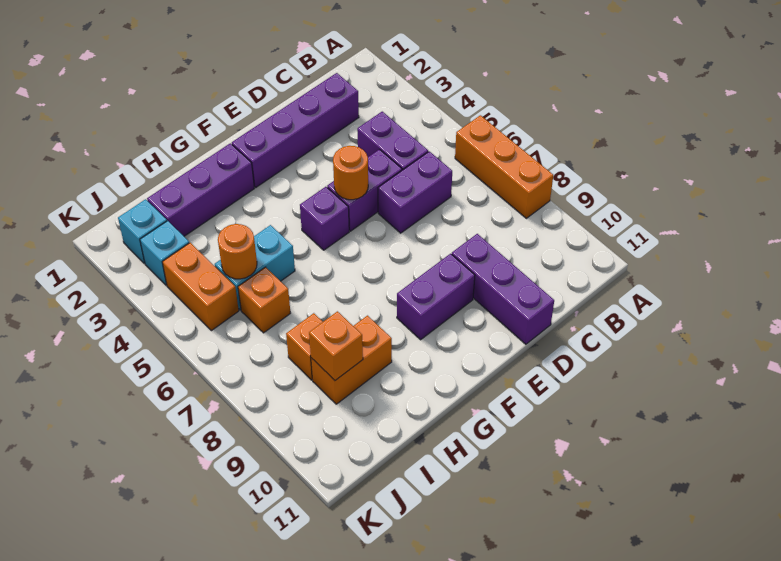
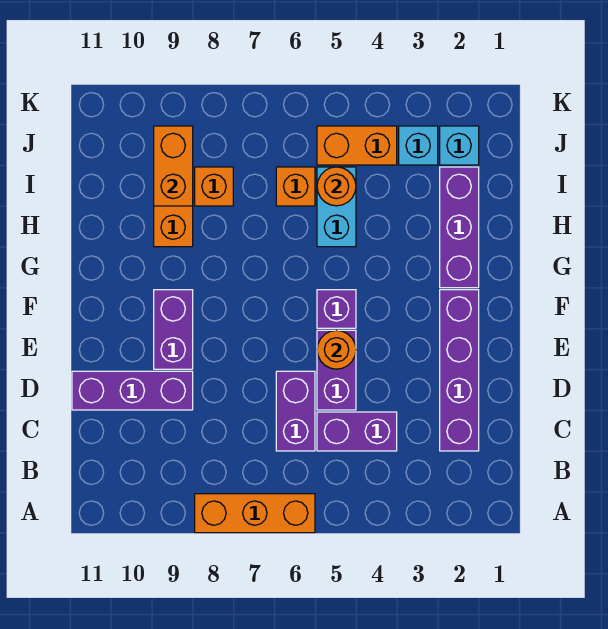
orange brick I9 level 2 -> orange brick I9:J9 level 2

